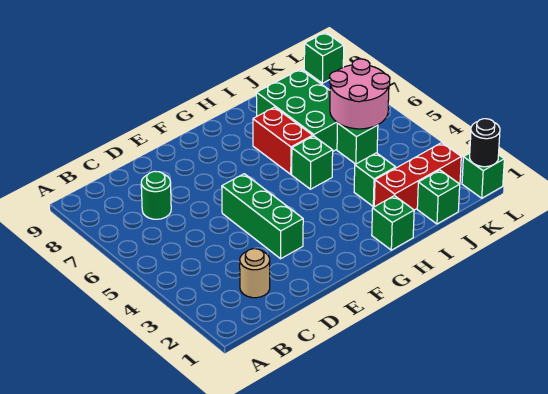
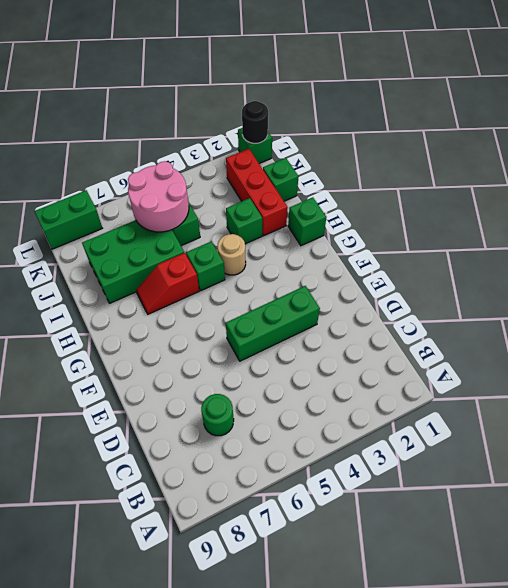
tan round brick C2 level 1 -> tan round brick H4 level 1
red brick H6:H7 level 1 -> red slope H6:H7 level 1 top 6
green brick L9 level 1 -> green brick L8:L9 level 1

